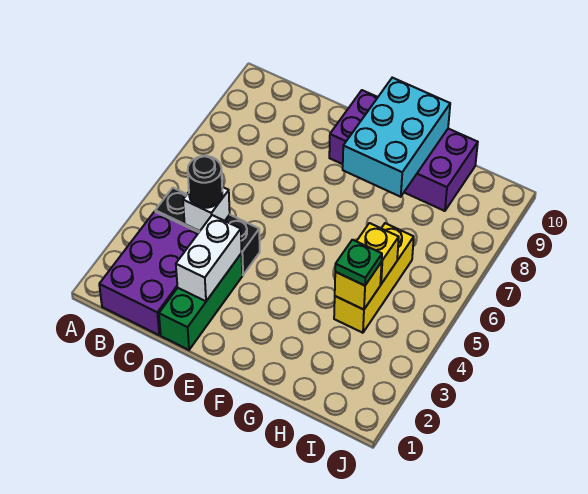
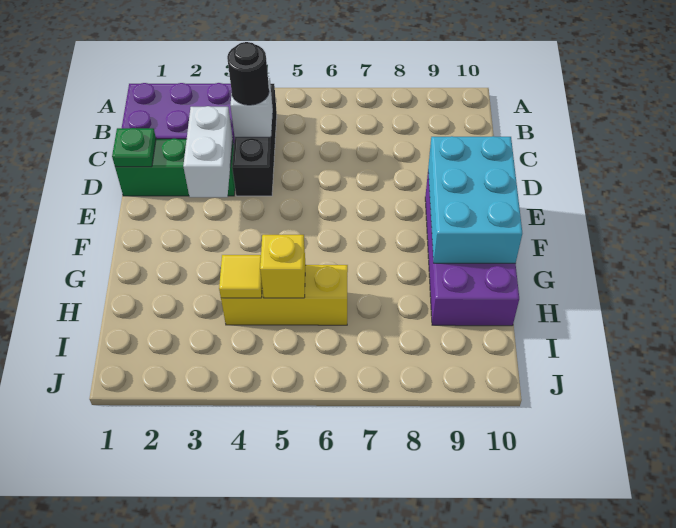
white brick D2:D3 level 2 -> white brick D3:E3 level 2
cyan brick F8:G10 level 2 -> cyan brick E9:G10 level 2
yellow brick H4 level 2 -> yellow tile H4 level 2
green plate H4 level 3 -> green plate D1 level 2

